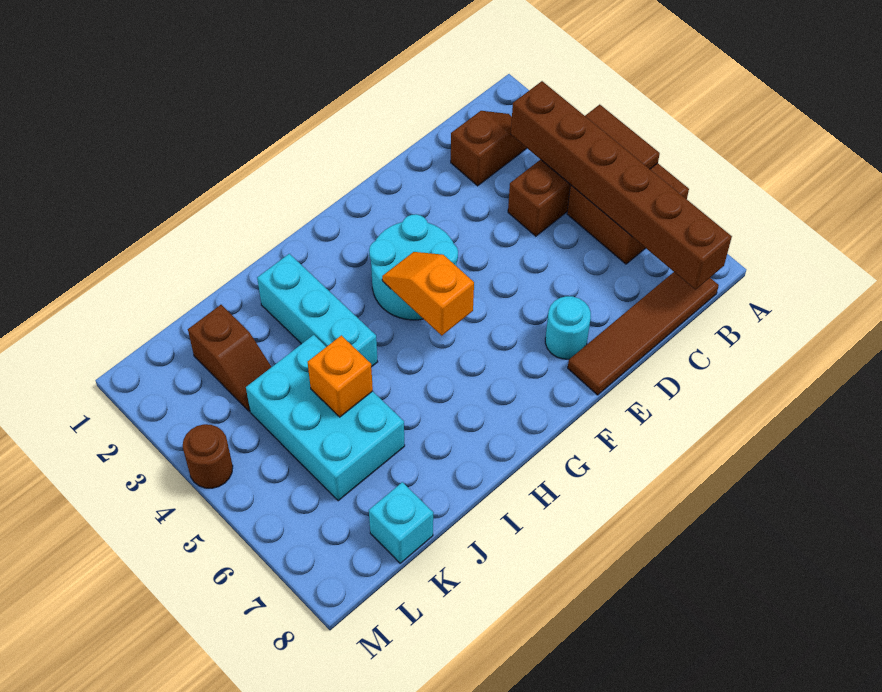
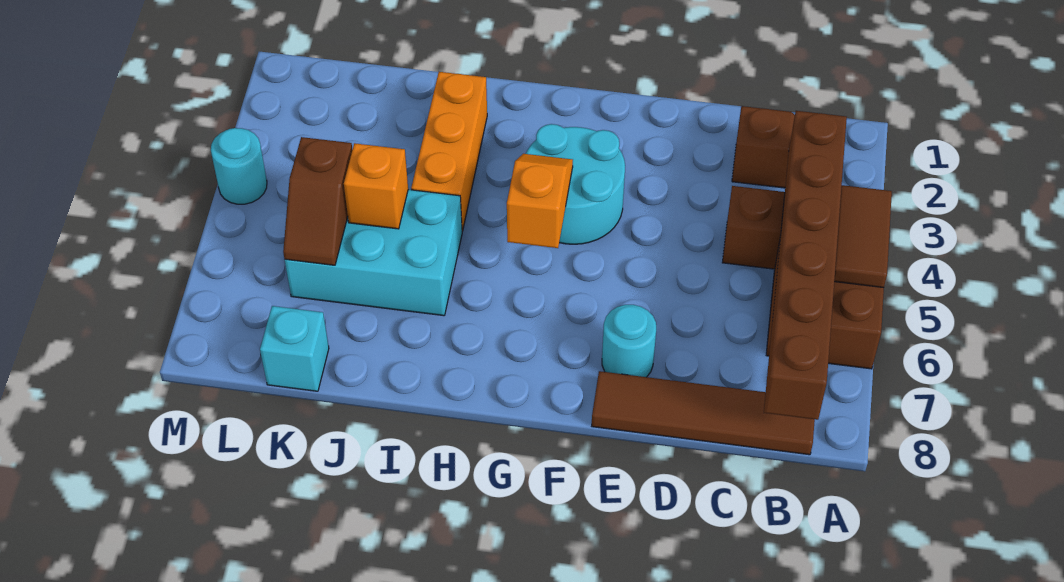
cyan brick I2:I4 level 1 -> orange brick I2:I4 level 1
cyan brick J4:K6 level 1 -> cyan brick I5:K6 level 1
brown slope K2:K3 level 1 top 2 -> brown slope K5:K6 level 2 top 5
brown round brick M4 level 1 -> cyan round brick M4 level 1

